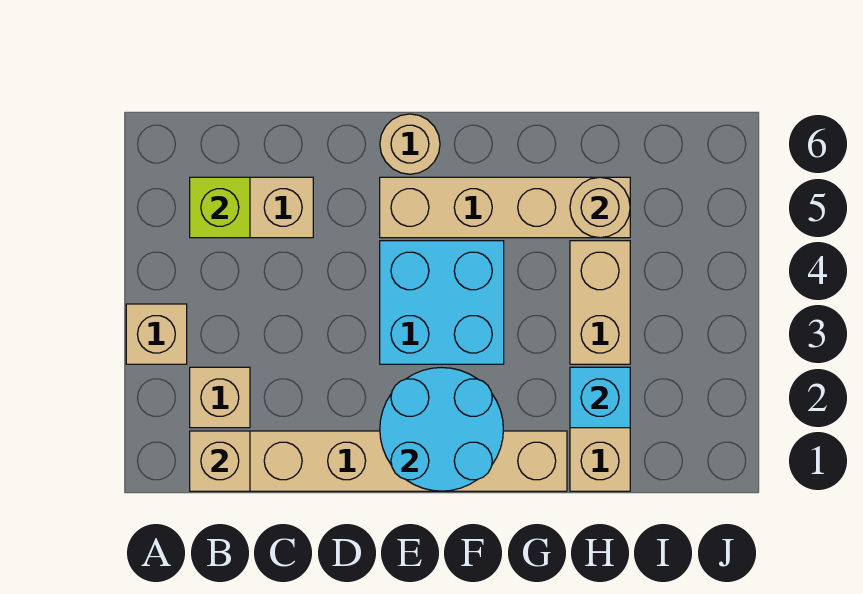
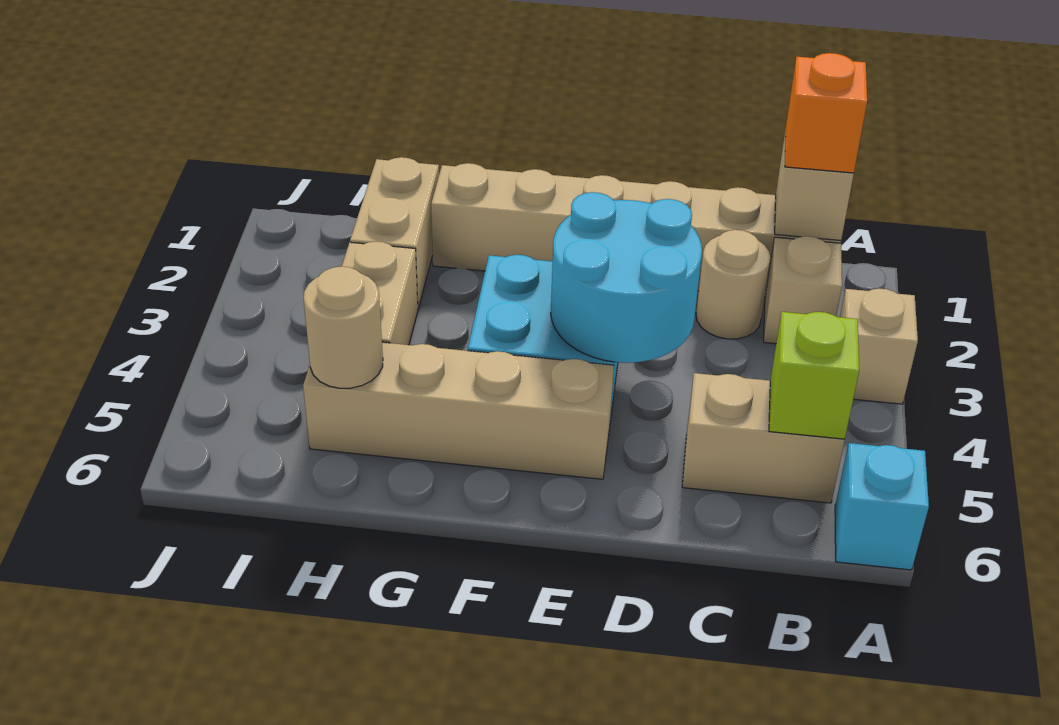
none -> orange brick B1 level 3
cyan round brick E1:F2 level 2 -> cyan round brick D3:E4 level 2
tan round brick E6 level 1 -> tan round brick C2 level 1
cyan brick H2 level 2 -> cyan brick A6 level 1

